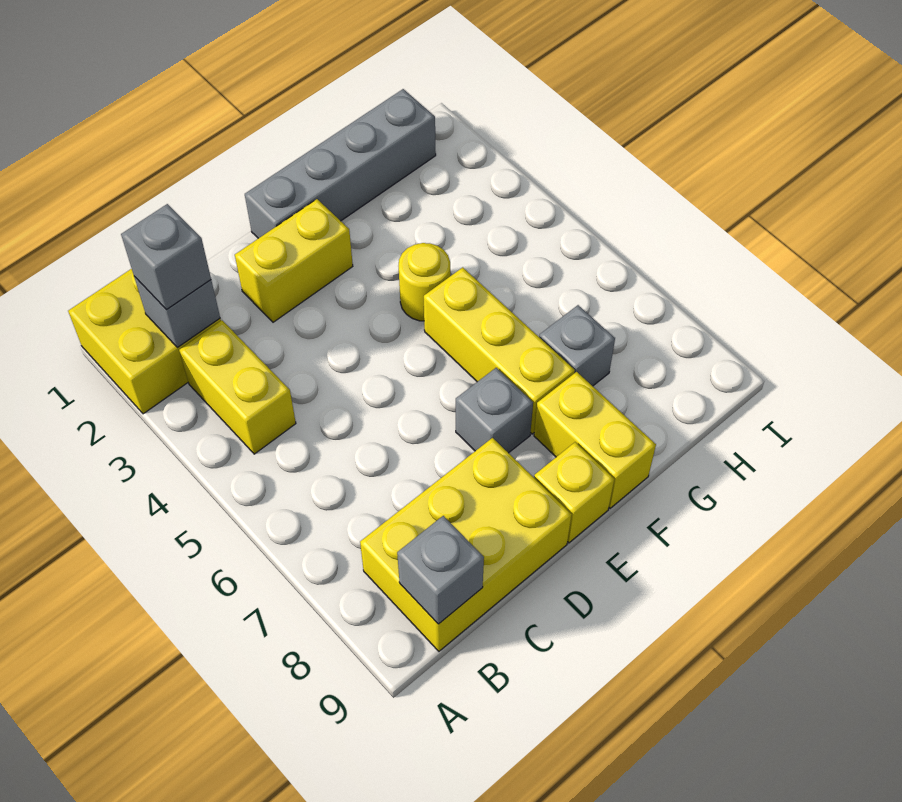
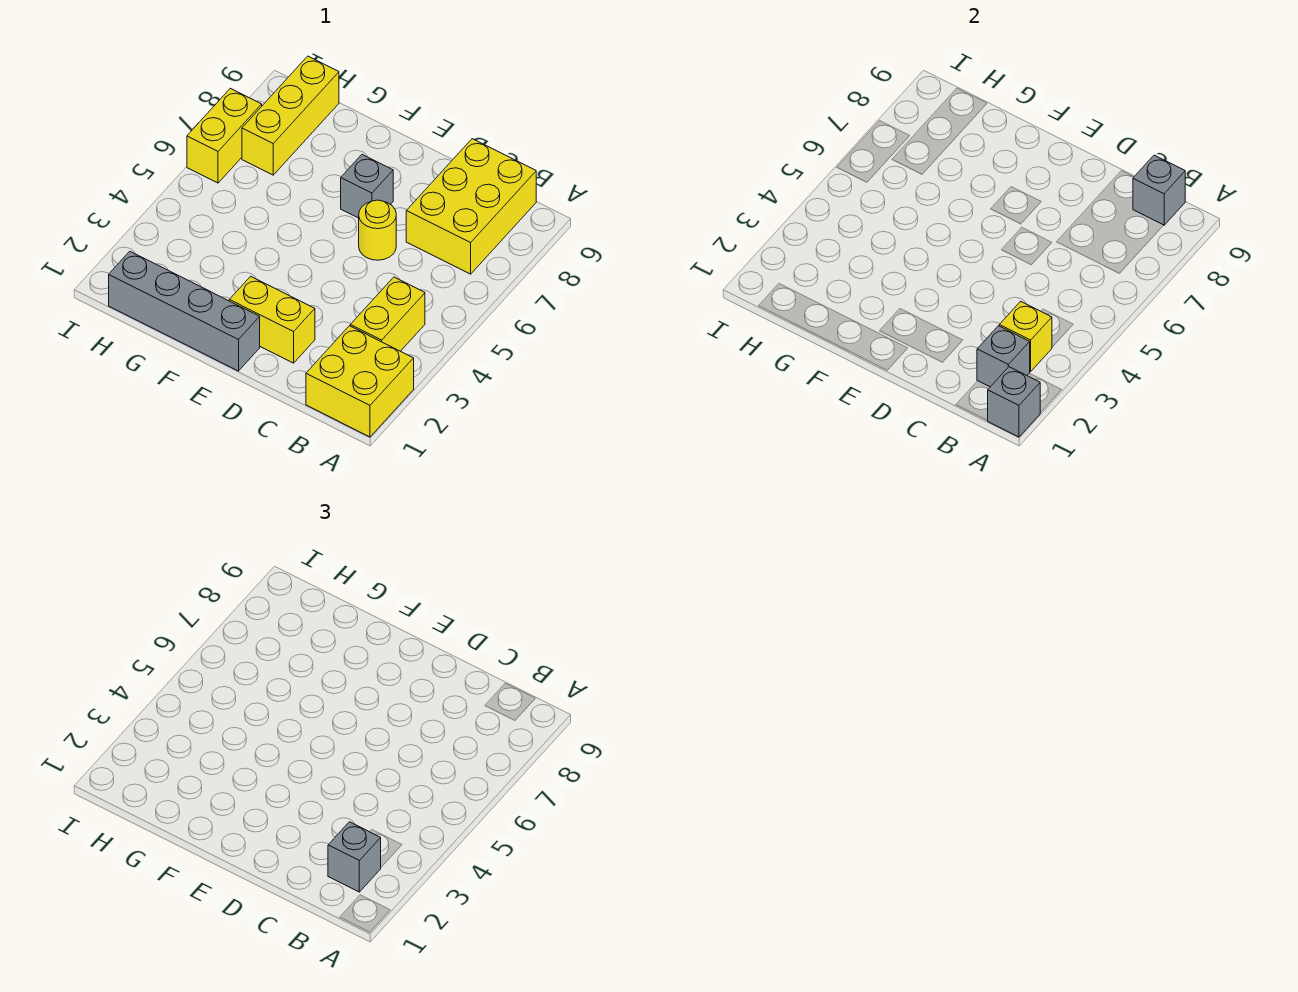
yellow brick B8:D9 level 1 -> yellow brick B7:C9 level 1
yellow brick E9 level 1 -> yellow brick B3 level 2
yellow round brick F4 level 1 -> yellow round brick D6 level 1
yellow brick F5:F7 level 1 -> yellow brick H7:H9 level 1
yellow brick F8:F9 level 1 -> yellow brick I6:I7 level 1
grey brick G7 level 1 -> grey brick A1 level 2

